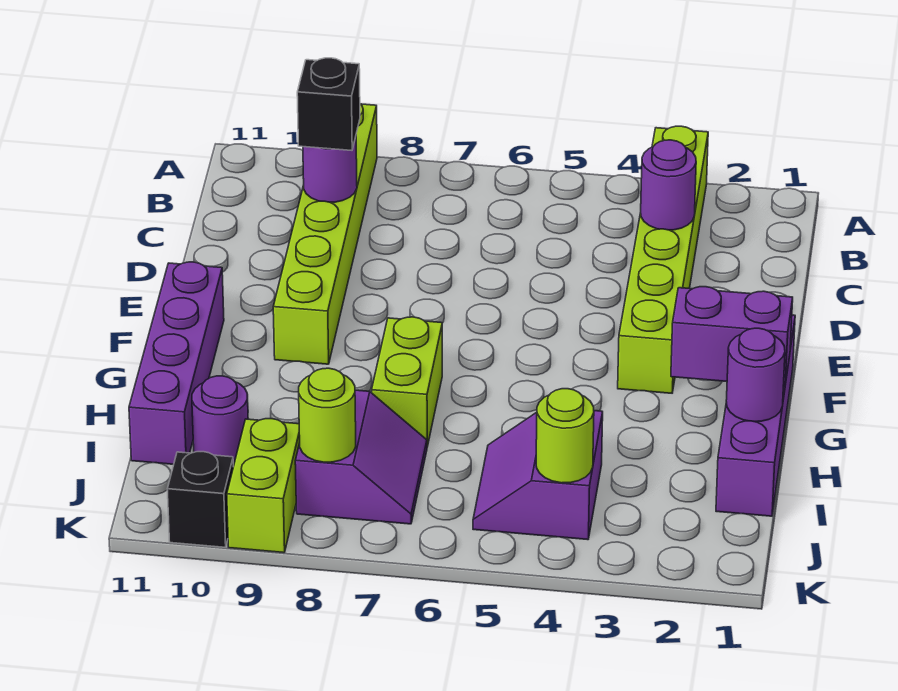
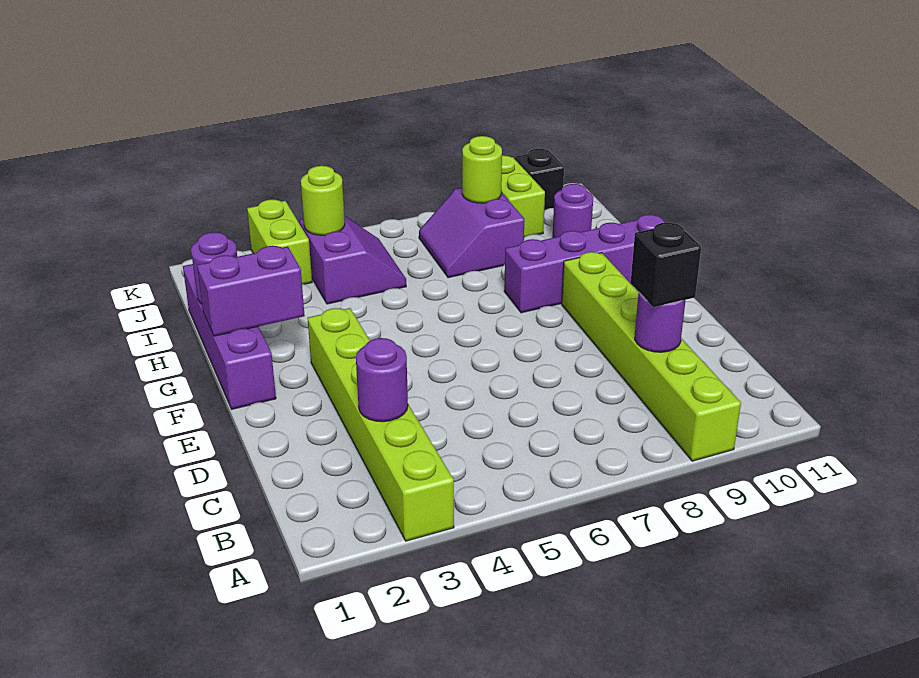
purple brick F11:I11 level 1 -> purple brick G8:G11 level 1
lime brick G7:H7 level 1 -> lime brick J3:K3 level 1

